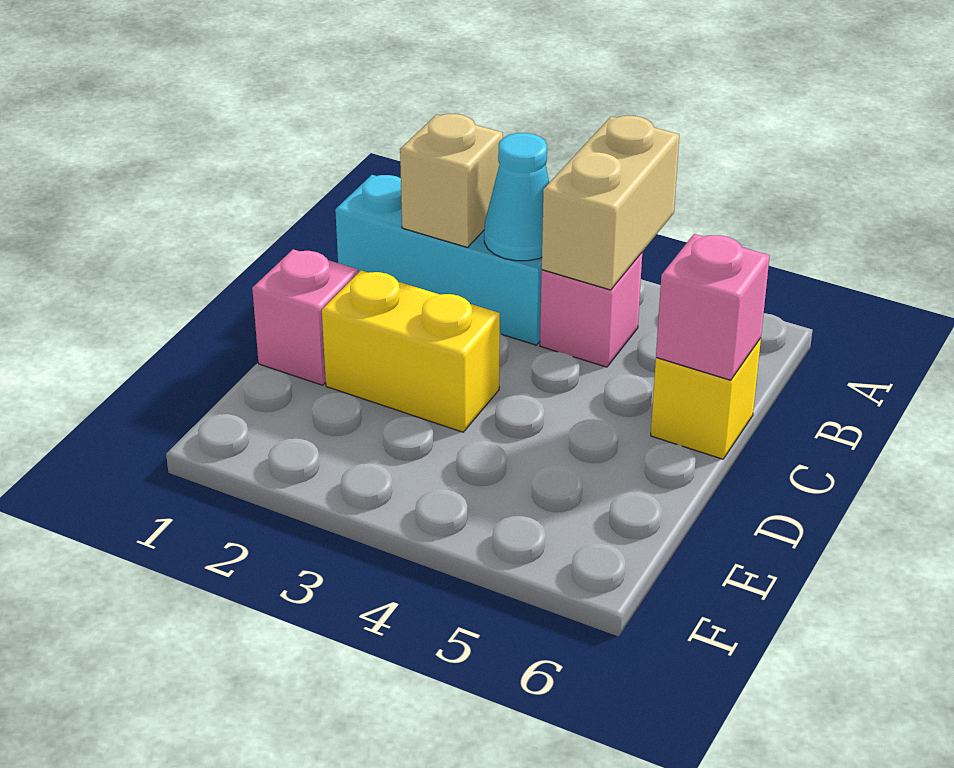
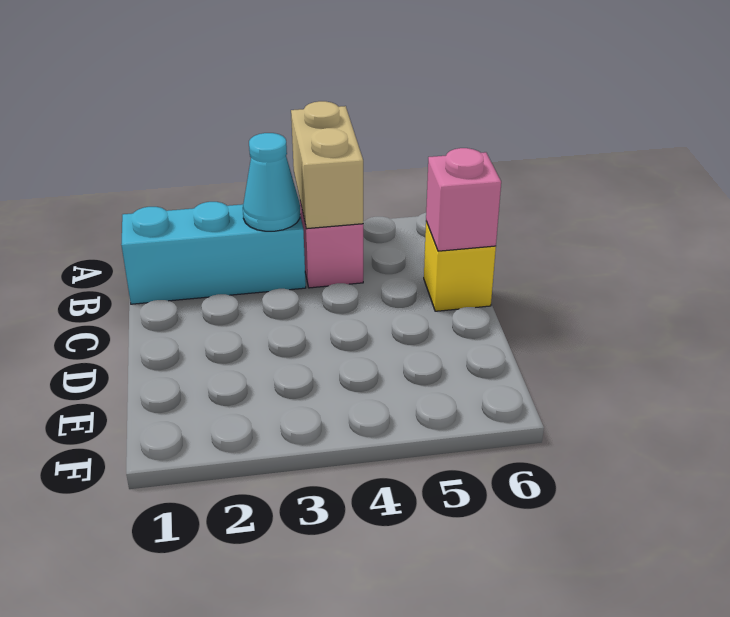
tan brick B2 level 2 -> none
pink brick D1 level 1 -> none
yellow brick D2:D3 level 1 -> none

